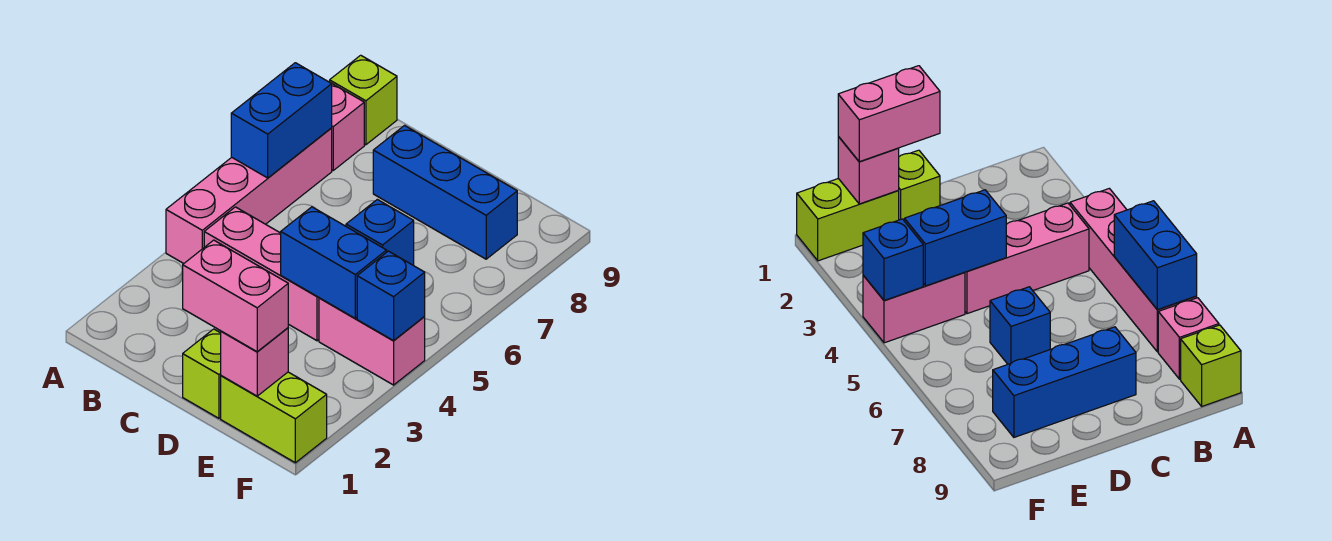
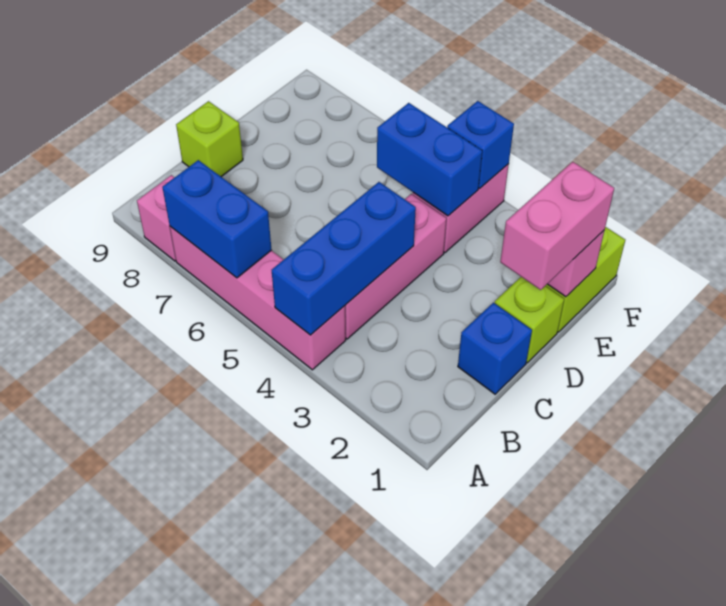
lime brick A9 level 1 -> lime brick C9 level 1
blue brick C8:E8 level 1 -> blue brick A4:C4 level 2
blue brick D4:E4 level 2 -> blue brick E4:E5 level 2
blue brick D6 level 1 -> blue brick C1 level 1

